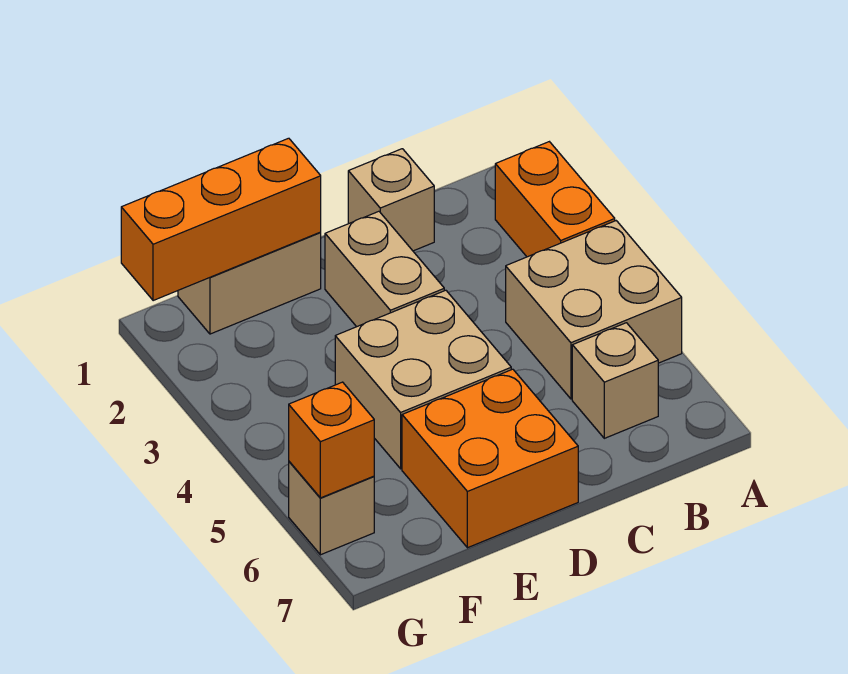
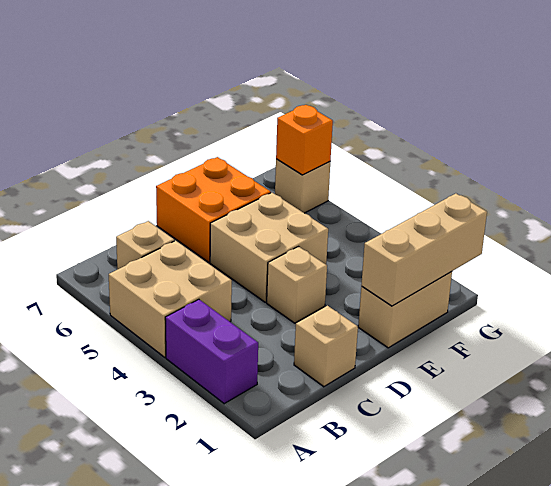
orange brick A2:A3 level 1 -> purple brick A2:A3 level 1
tan brick D2:D3 level 1 -> tan brick D3 level 1
orange brick E1:G1 level 2 -> tan brick E1:G1 level 2

